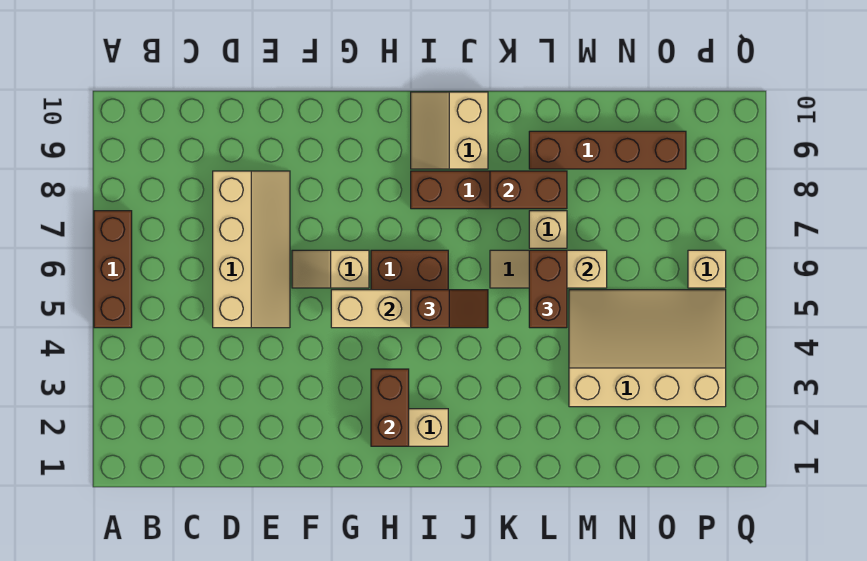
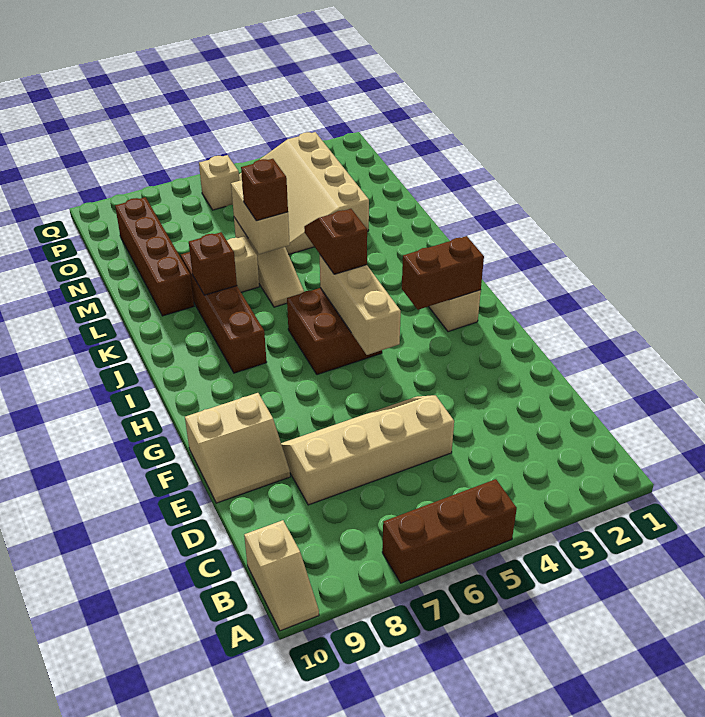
tan slope F6:G6 level 1 top G -> tan slope A10:B10 level 1 top B
tan slope I9:J10 level 1 top J -> tan slope E9:F10 level 1 top F
brown brick K8:L8 level 2 -> brown brick K8 level 2
brown brick L5:L6 level 3 -> brown brick L6 level 3

